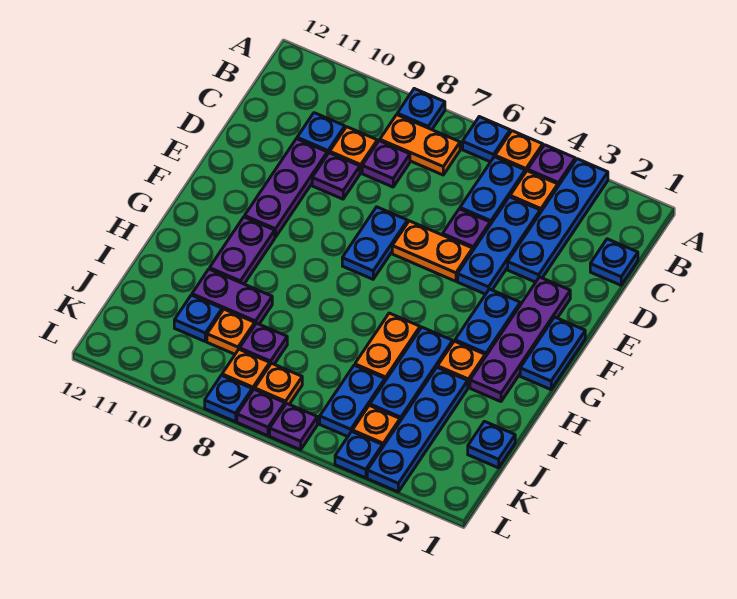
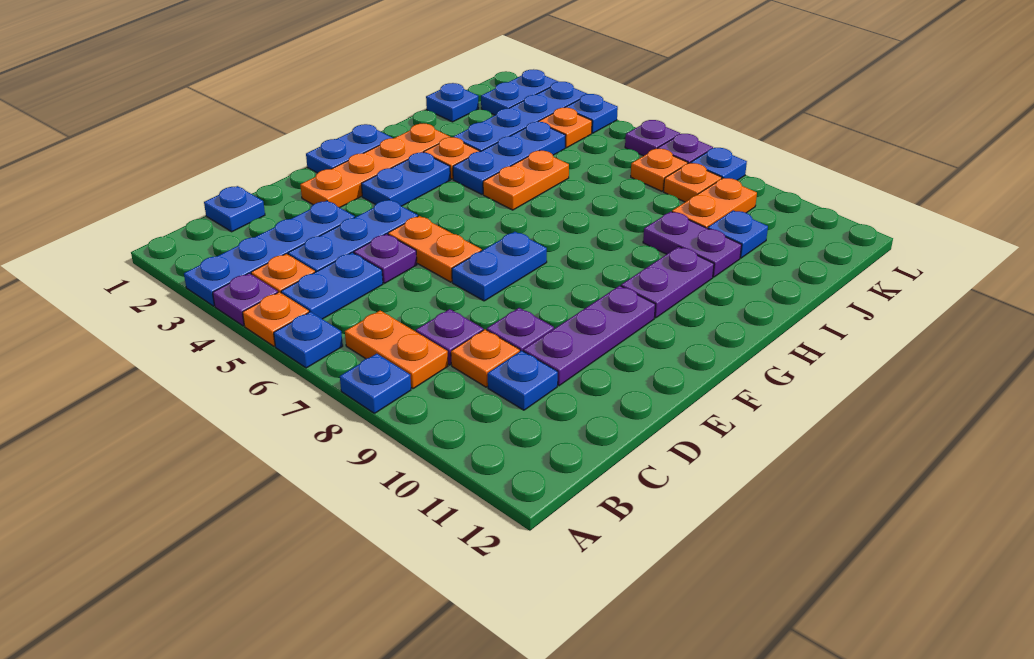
purple plate E2:H2 level 1 -> orange plate E2:H2 level 1
blue plate J5:K5 level 1 -> blue plate K2:L2 level 1
purple plate J8 level 1 -> none
orange plate J9 level 1 -> orange plate J9:K9 level 1

